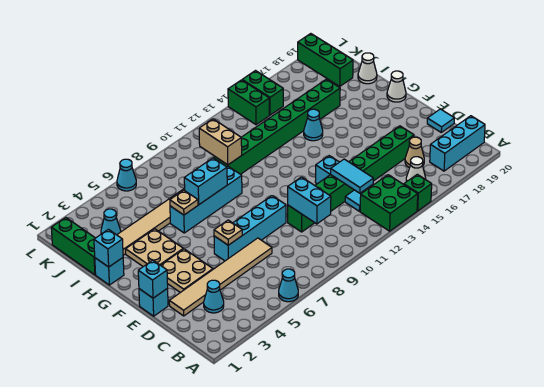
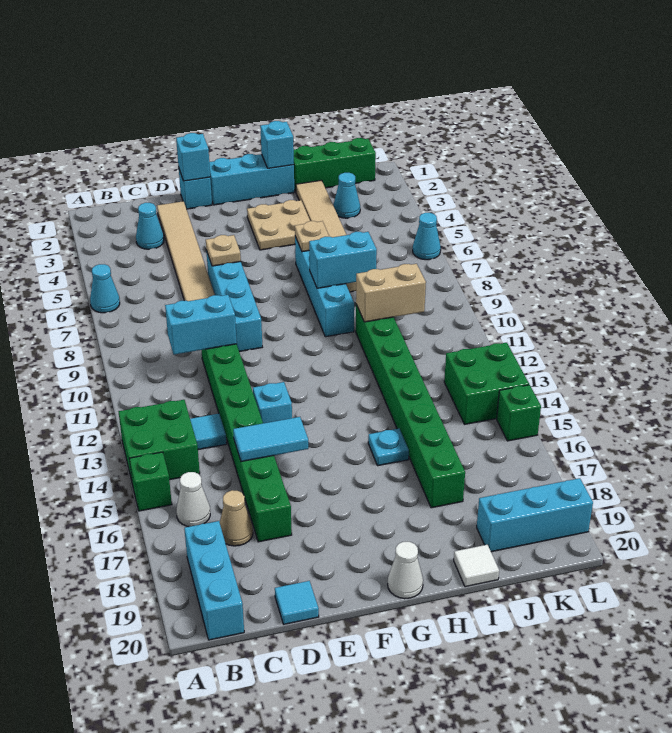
cyan tile C13:D13 level 2 -> cyan tile D15:E15 level 2
tan plate E3:F4 level 1 -> none
cyan brick H1 level 1 -> cyan brick F1:H1 level 1
cyan brick H7:H8 level 2 -> cyan brick H8:I8 level 2
cyan cone H15 level 1 -> cyan plate H15 level 1
white cone I20 level 1 -> white tile I20 level 1
green brick J19:L19 level 1 -> cyan brick J19:L19 level 1
green brick K14:L14 level 1 -> green brick K13:L14 level 1
green brick K15:L15 level 1 -> green brick L15 level 1

